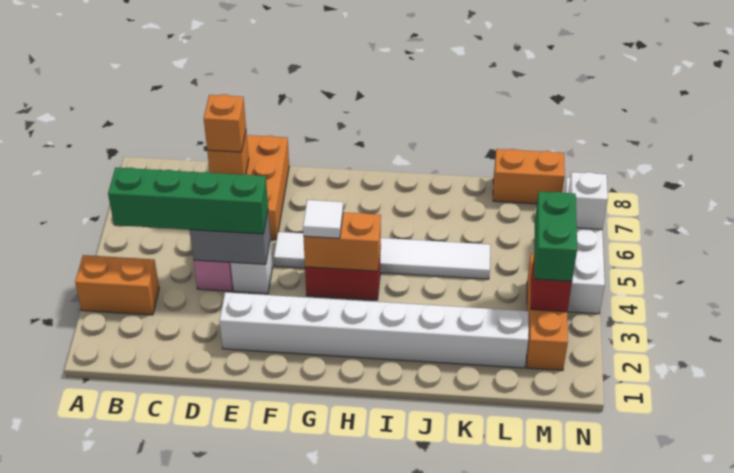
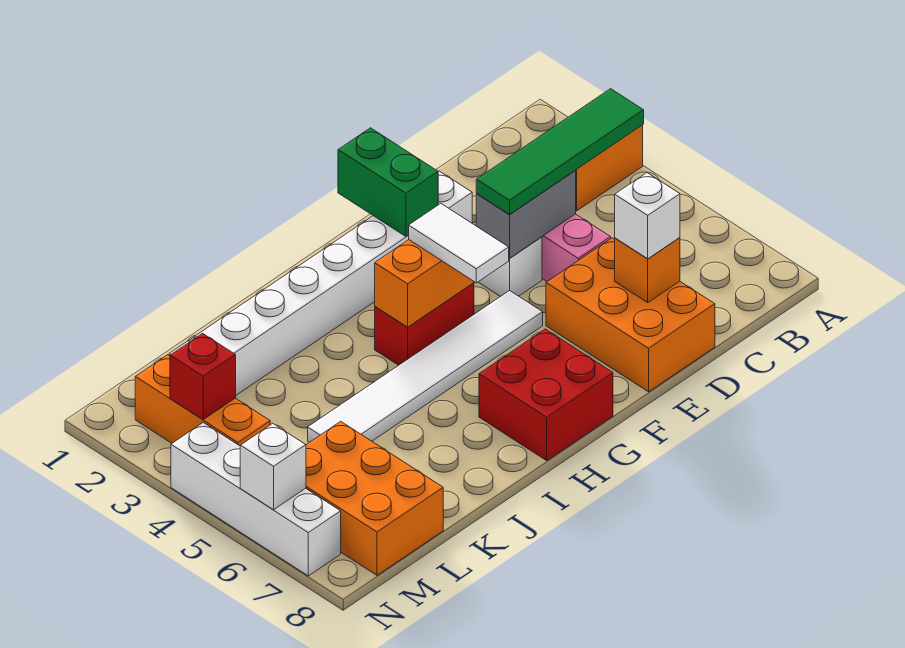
green brick B4:E4 level 3 -> green tile B4:E4 level 3
orange brick D7 level 3 -> white brick D7 level 3
white tile G4 level 3 -> white tile G4:G5 level 3
none -> red brick G7:H8 level 1
orange brick L8:M8 level 1 -> orange brick L6:M8 level 1
green brick M3:M4 level 3 -> green brick F1:F2 level 2

